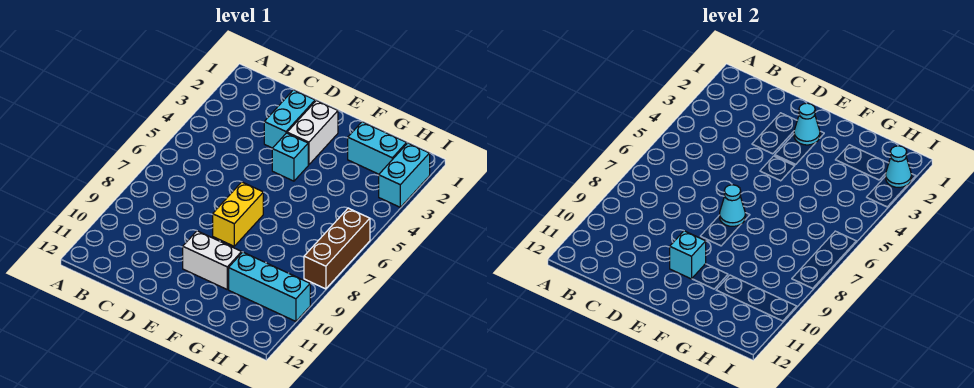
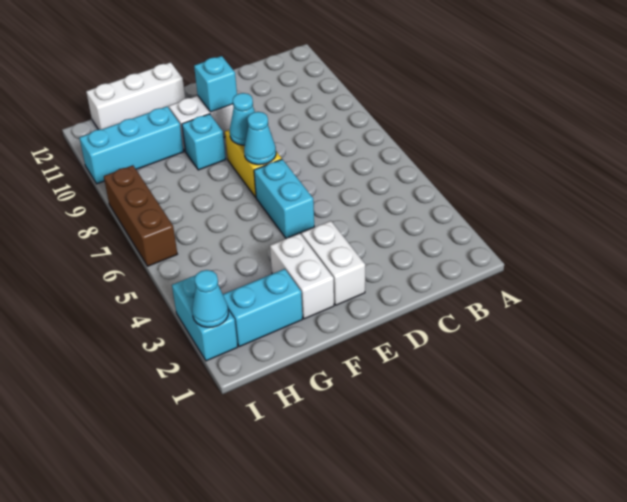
cyan brick D2:D3 level 1 -> cyan brick E5:E6 level 1
cyan cone E2 level 2 -> cyan cone E8 level 2
cyan brick E4 level 1 -> cyan brick F9 level 1
none -> white brick F2:F3 level 1
none -> white brick F12:H12 level 1

